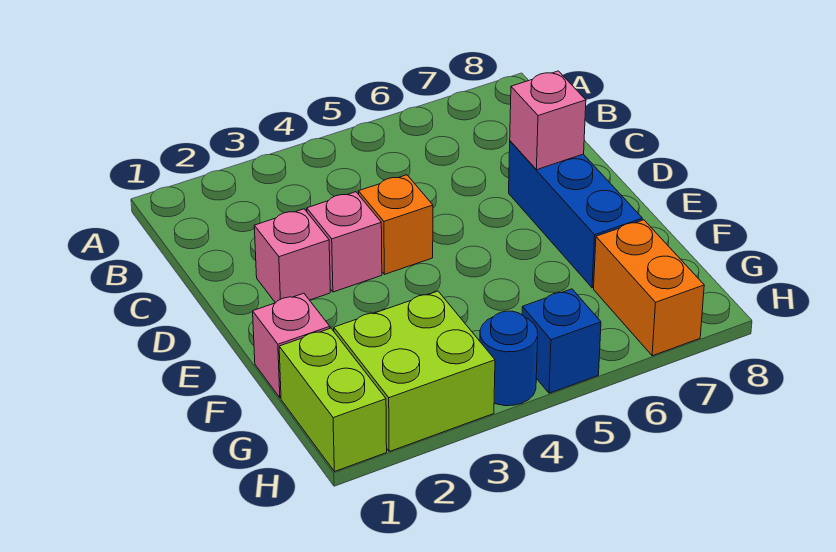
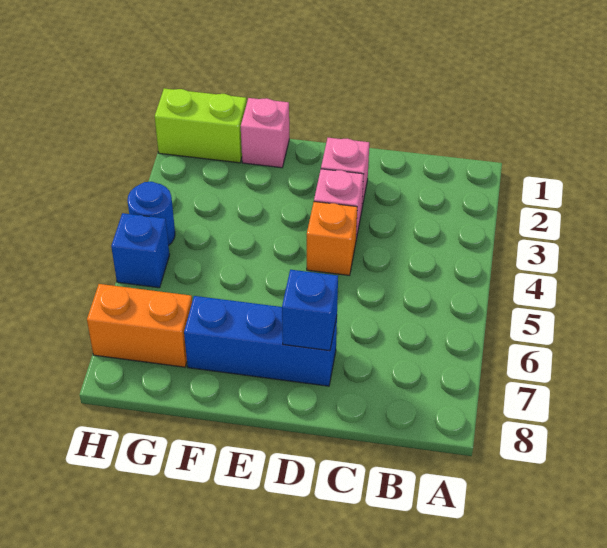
pink brick D7 level 2 -> blue brick D7 level 2
lime brick G2:H3 level 1 -> none

